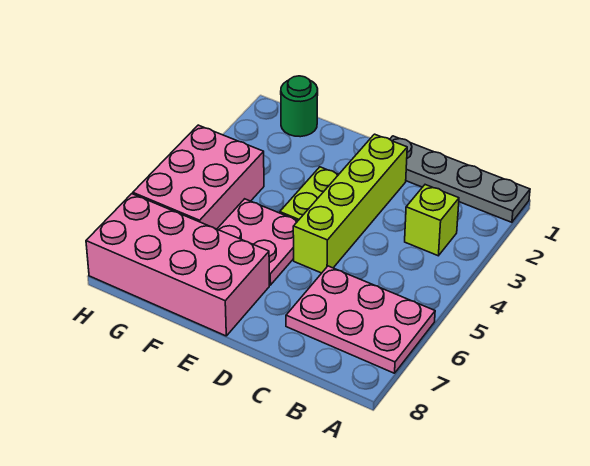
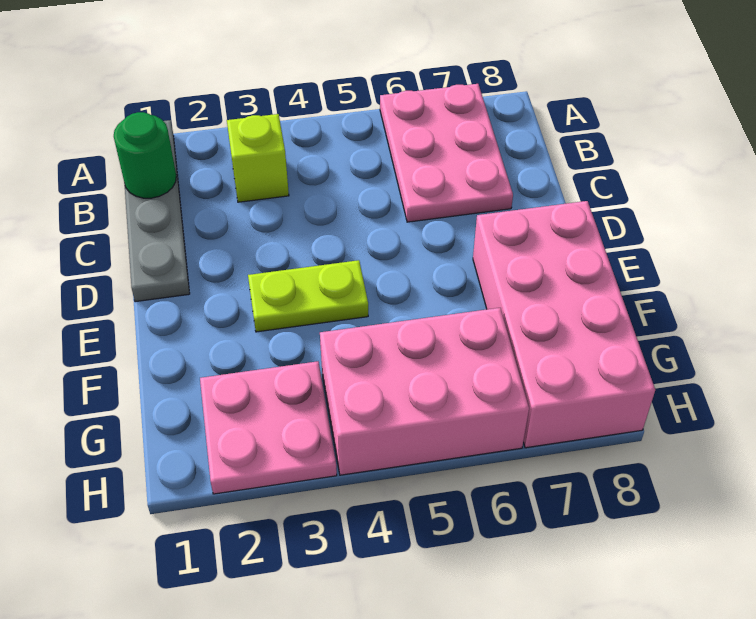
lime brick D2:D5 level 1 -> none
pink plate E5:F6 level 1 -> pink plate G2:H3 level 1
green round brick G1 level 1 -> green round brick B1 level 2

